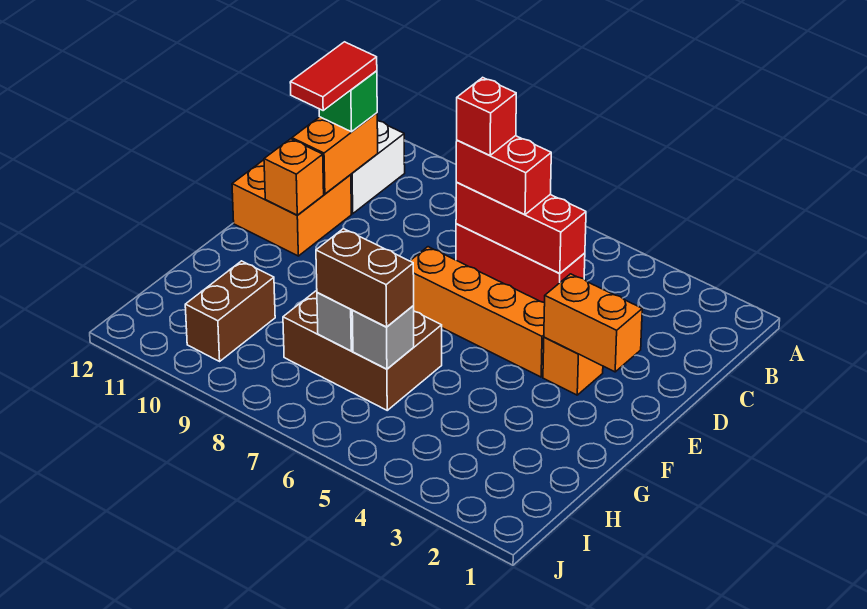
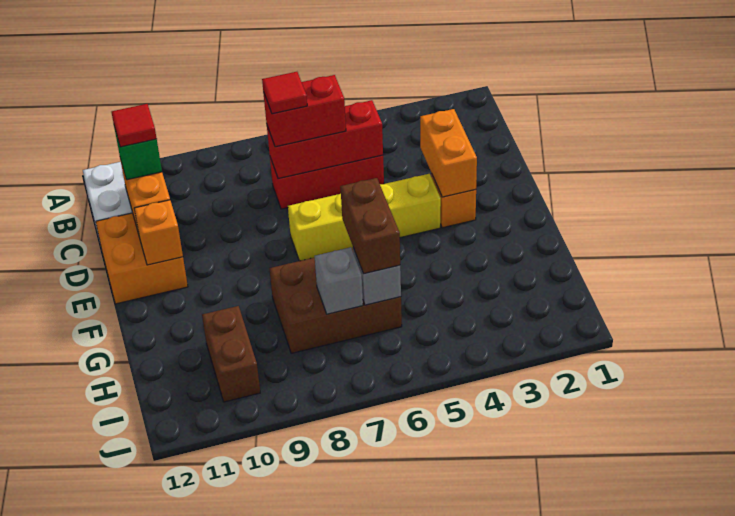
red brick C7 level 4 -> red tile C7 level 4
red tile C11:D11 level 4 -> red tile C11 level 4
orange brick E2:E3 level 2 -> orange brick D3:E3 level 2
orange brick E4:E7 level 1 -> yellow brick E4:E7 level 1
brown brick H6:H7 level 3 -> brown brick G6:H6 level 3

